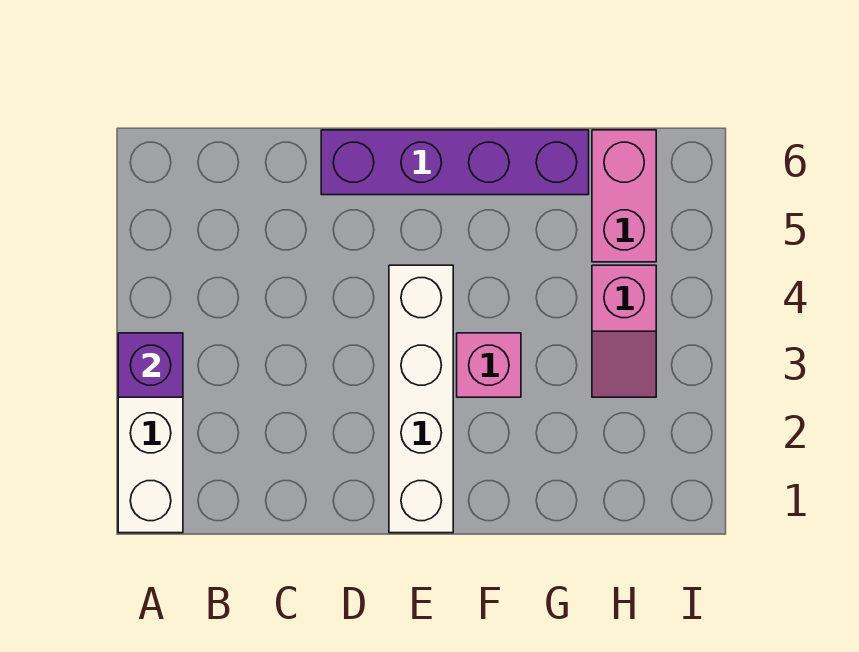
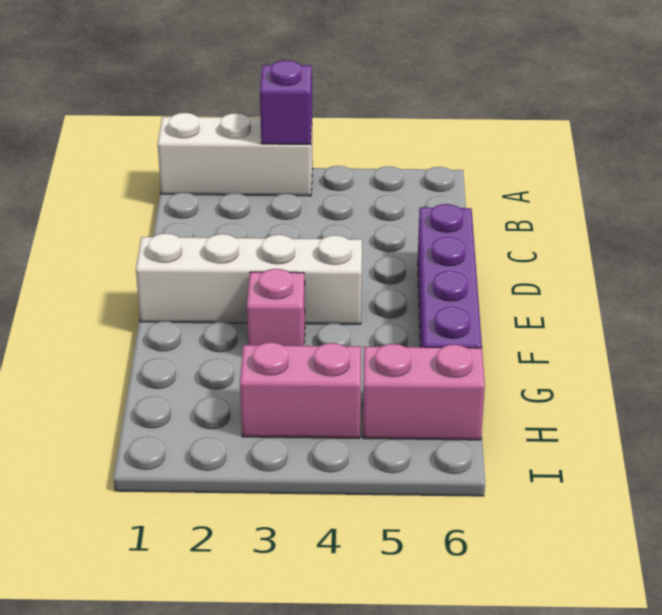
pink slope H3:H4 level 1 top 4 -> pink brick H3:H4 level 1

